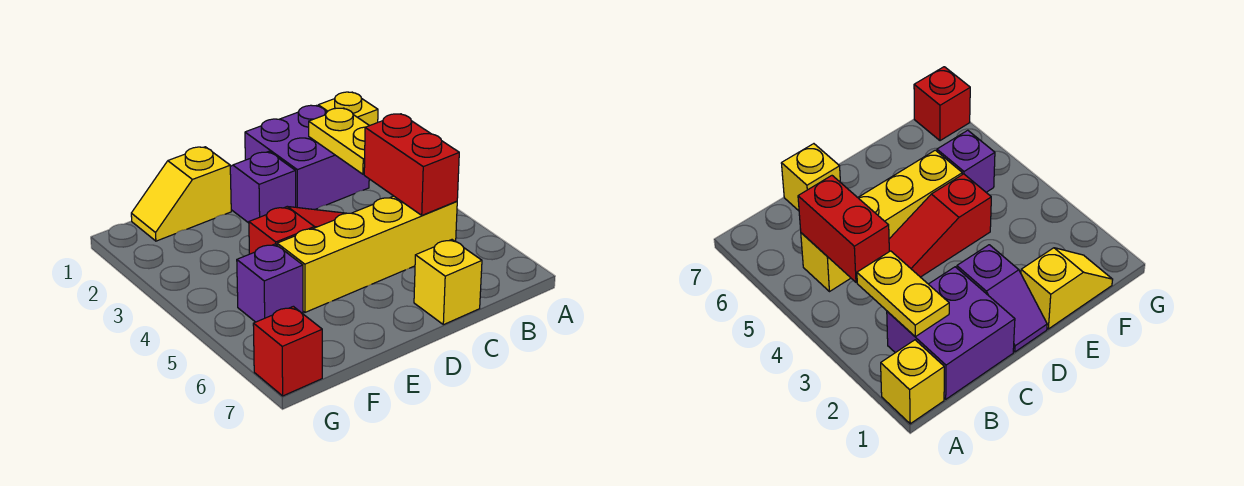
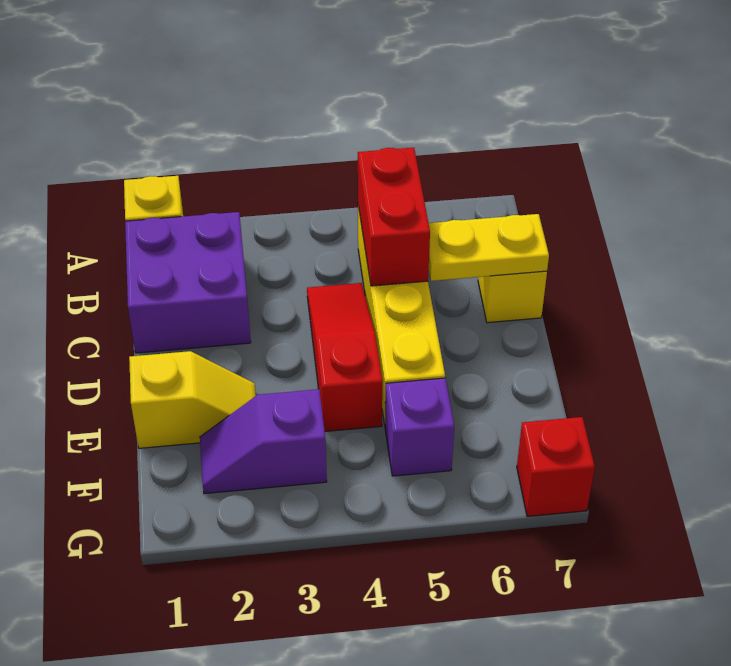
yellow plate B2:B3 level 2 -> yellow plate C6:C7 level 2
red brick B4:B5 level 2 -> red brick B5:C5 level 2
purple slope D1:D2 level 1 top 2 -> purple slope F2:F3 level 1 top 3
yellow slope E1:F1 level 1 top E -> yellow slope E1:E2 level 1 top 1

